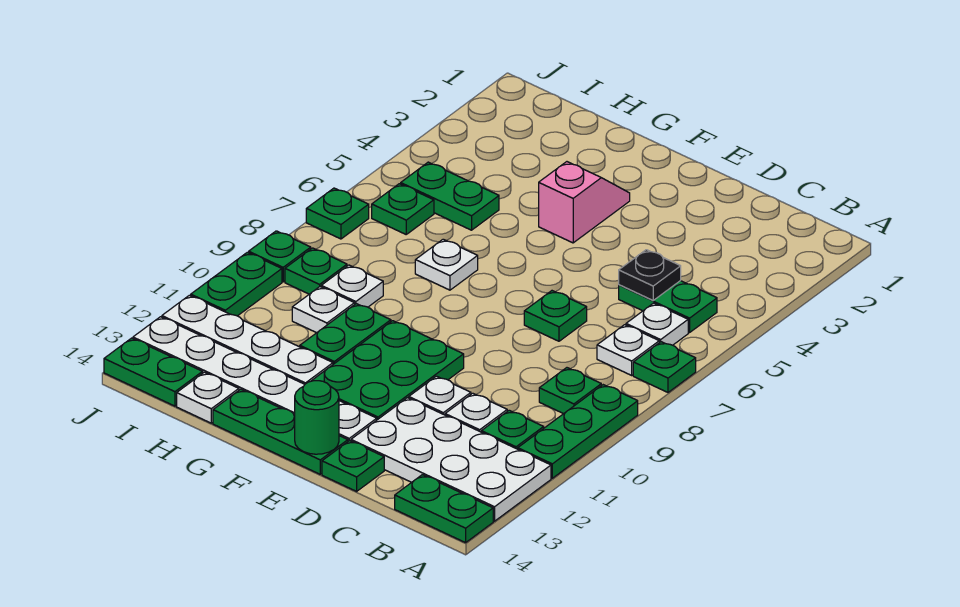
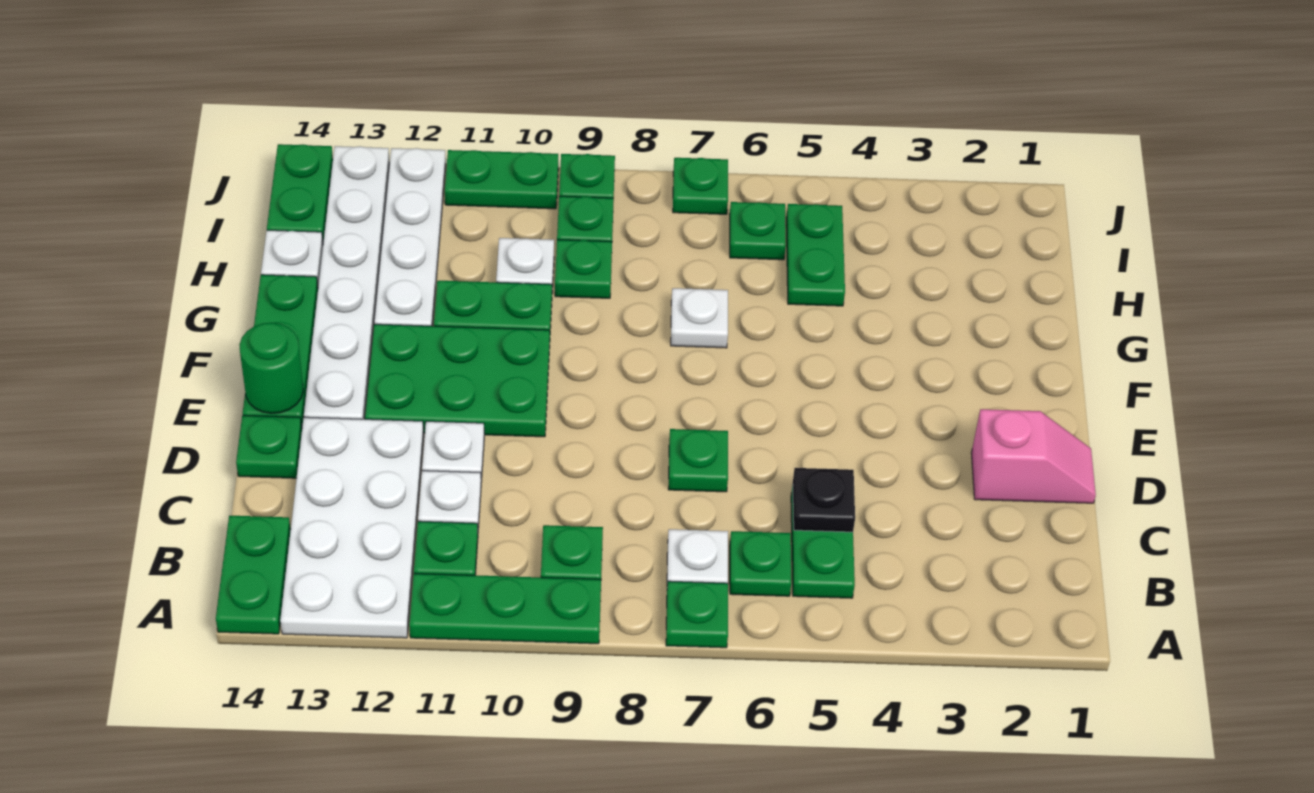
white plate B6 level 1 -> green plate B6 level 1
pink slope F3:F4 level 1 top 4 -> pink slope D1:D2 level 1 top 2
white plate H9 level 1 -> green plate H9 level 1

